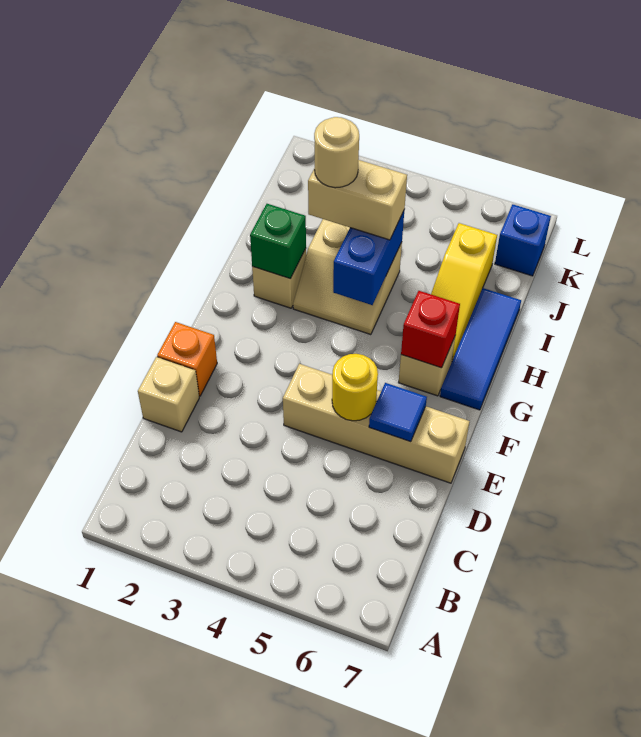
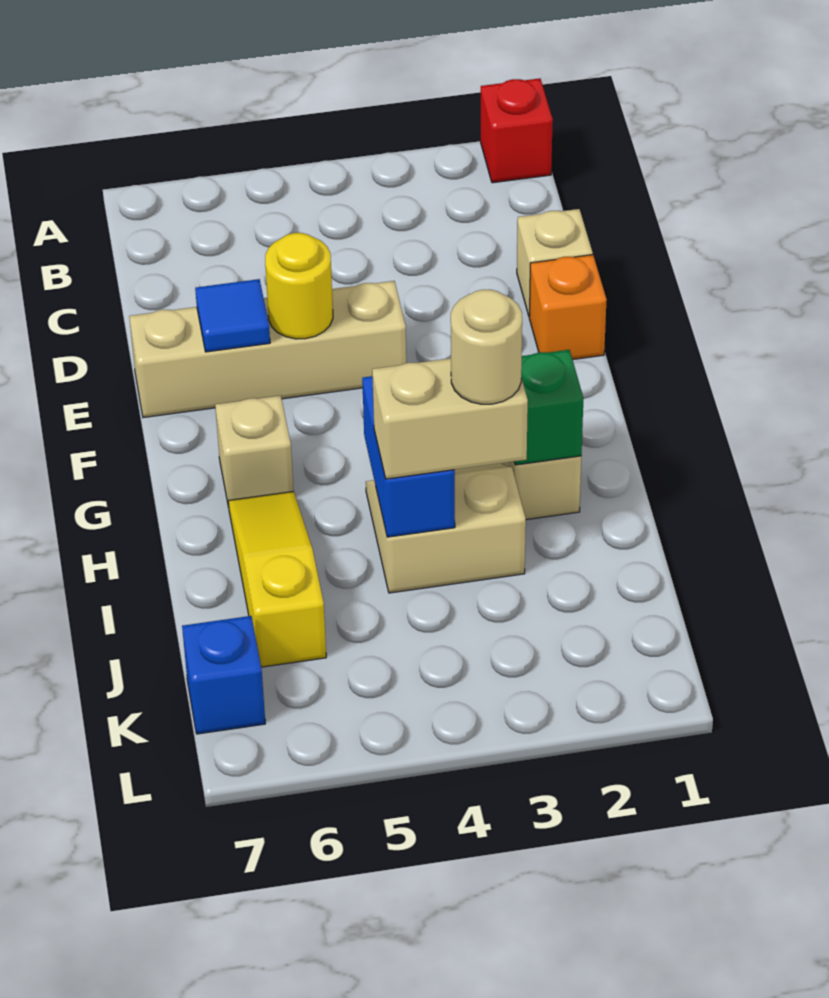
red brick G6 level 2 -> red brick A1 level 1
blue tile G7:I7 level 1 -> none

